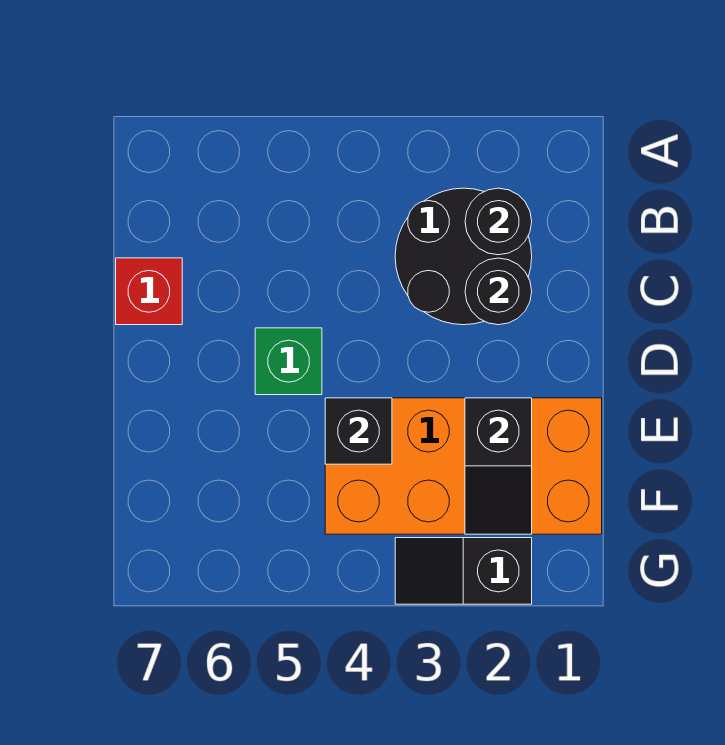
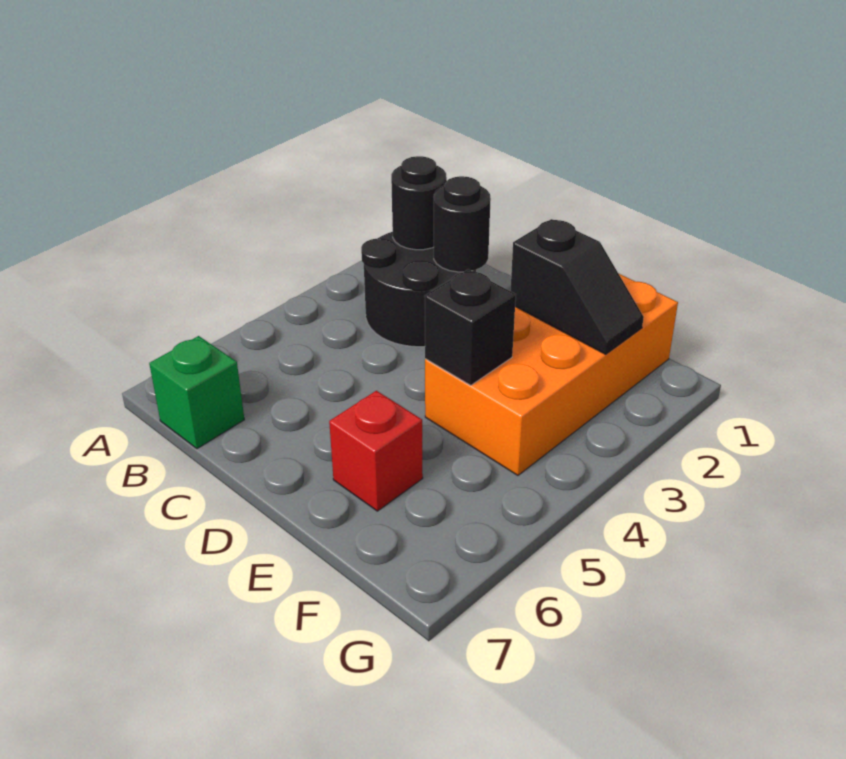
red brick C7 level 1 -> red brick E6 level 1
green brick D5 level 1 -> green brick B7 level 1
black slope G2:G3 level 1 top 2 -> none

